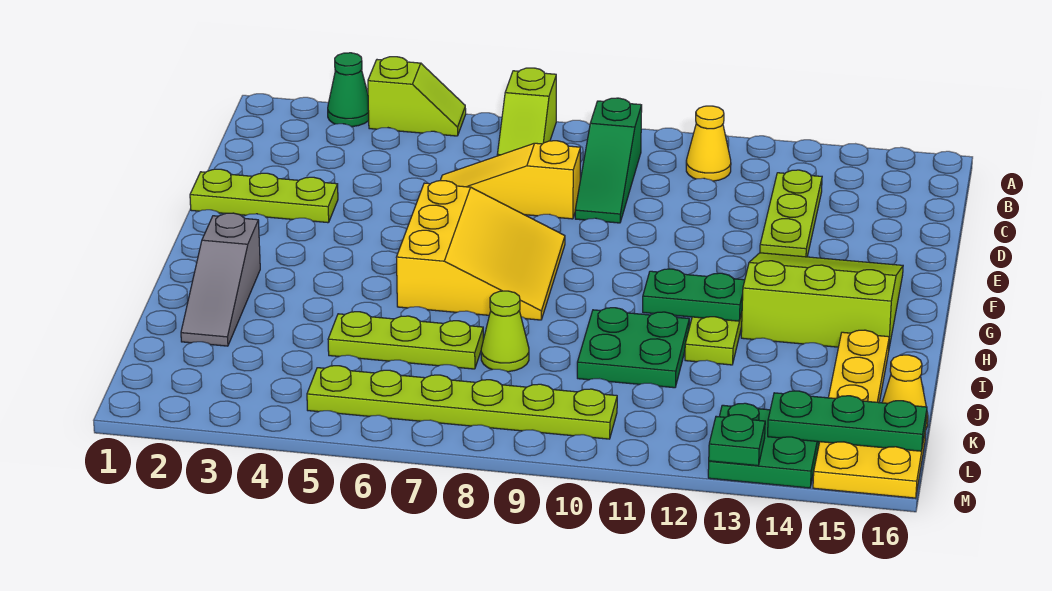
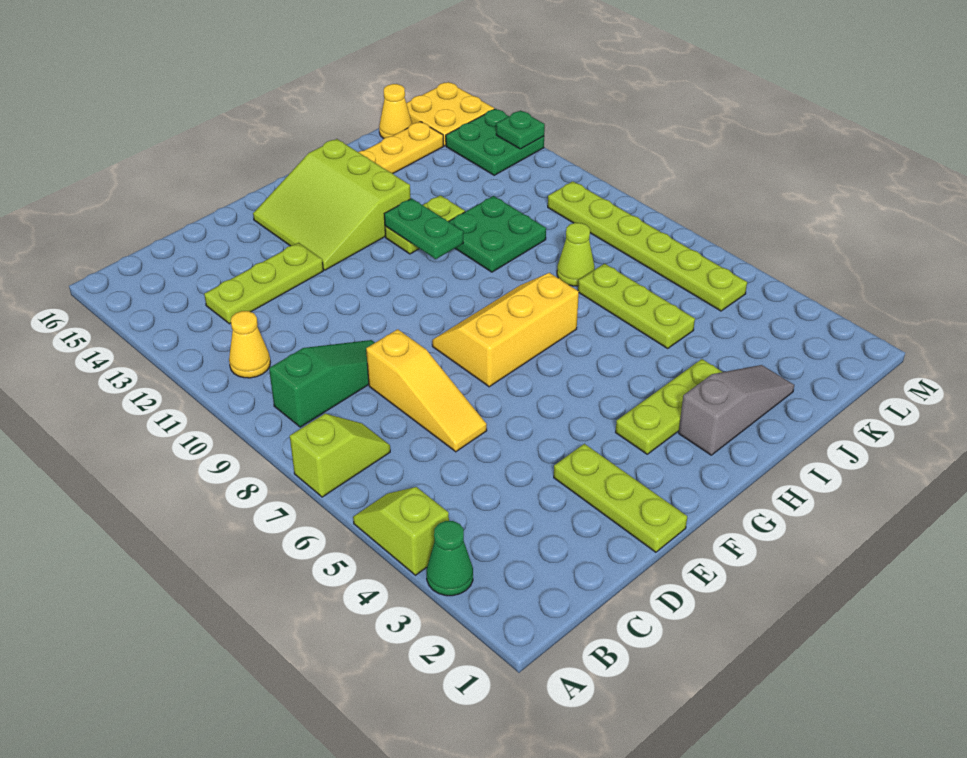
yellow slope F6:H8 level 1 top 6 -> yellow slope F7:H8 level 1 top 7
none -> lime plate G3:I3 level 1
green plate L14:L16 level 2 -> none

